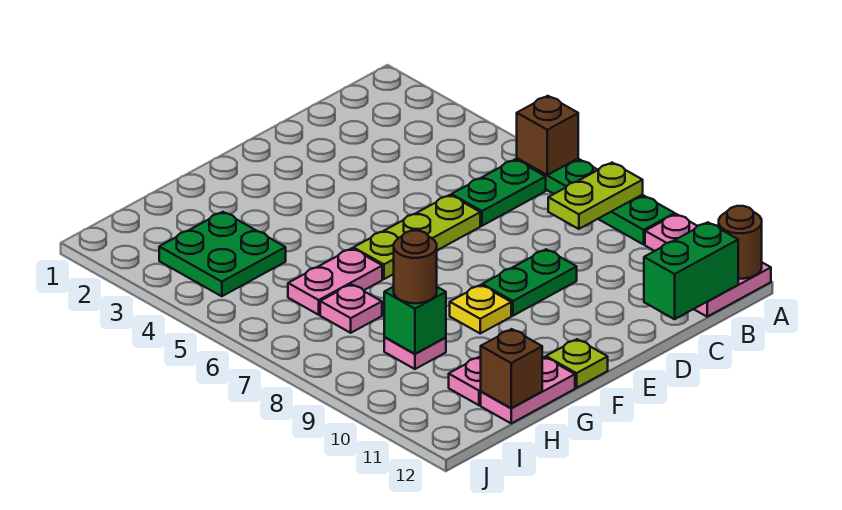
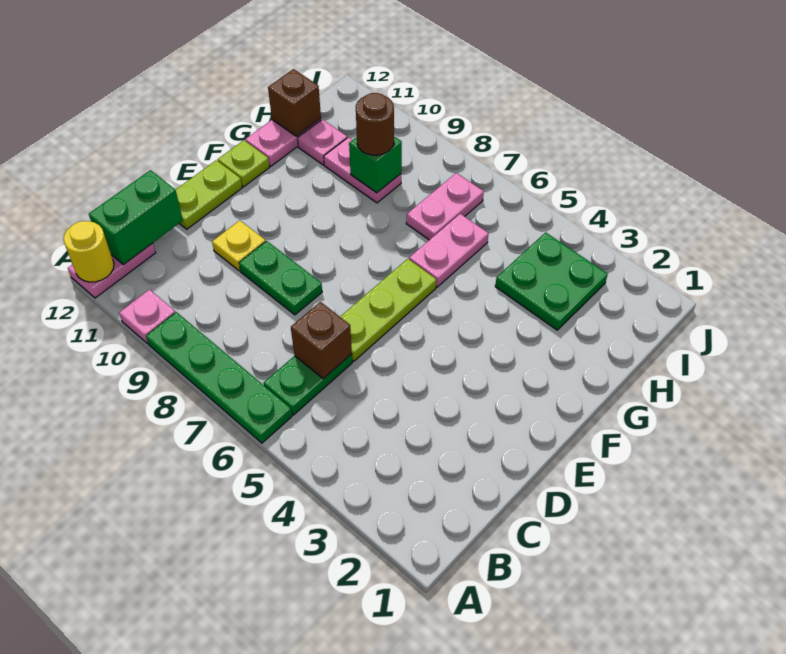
brown brick A6 level 2 -> brown brick C6 level 2
lime plate A8:B8 level 2 -> lime plate D12:E12 level 1
brown round brick A12 level 2 -> yellow round brick A12 level 2
green plate D9:E9 level 1 -> green plate D8:D9 level 1
yellow plate F9 level 1 -> yellow plate D10 level 1
pink plate H7 level 1 -> pink plate H7:I7 level 1
pink plate H9 level 1 -> pink plate H9:H10 level 1

